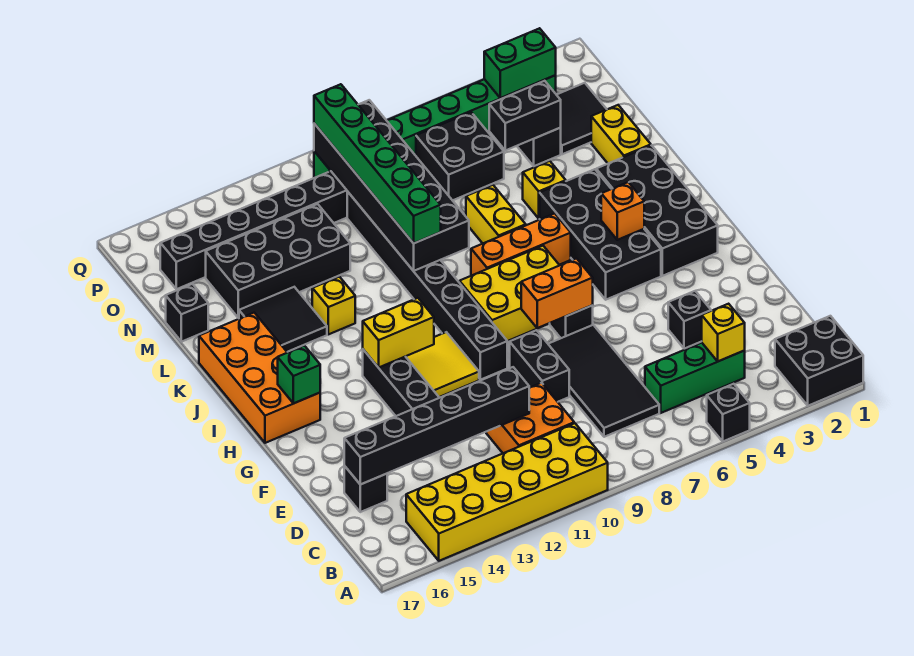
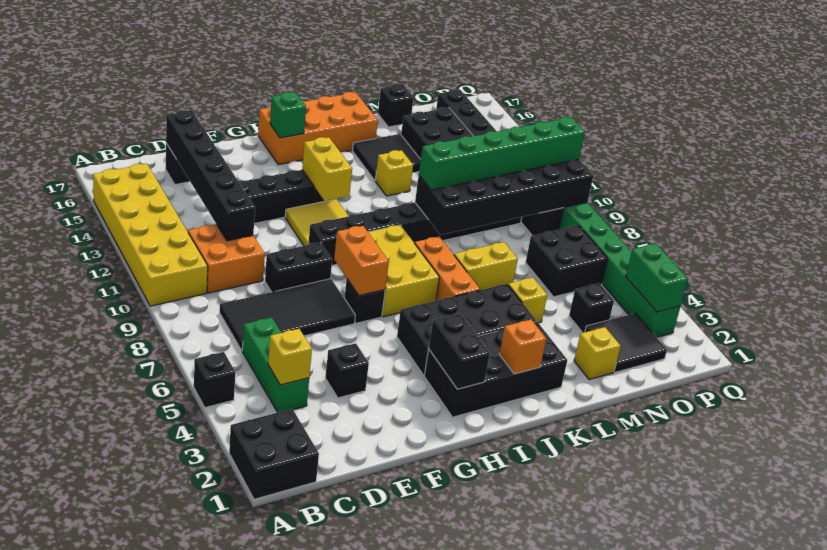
orange brick I4 level 2 -> orange brick J2 level 2
yellow brick L2:M2 level 1 -> yellow brick M2 level 1
black brick N4:N5 level 2 -> black brick H2:H3 level 2

